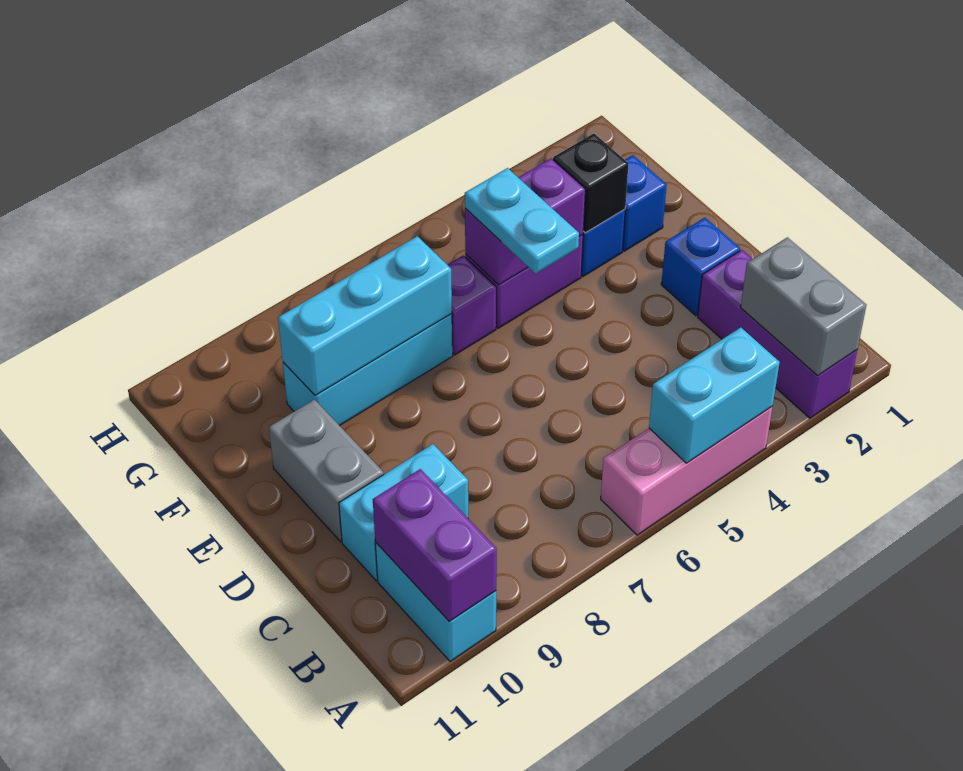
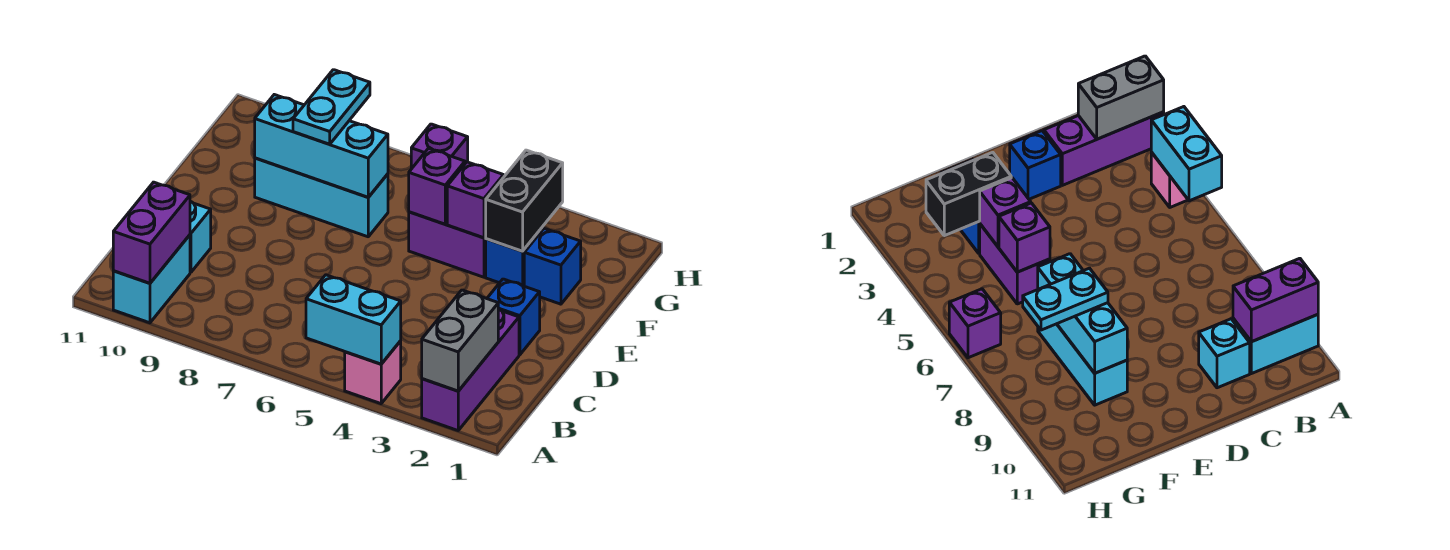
pink brick A4:A6 level 1 -> pink brick A4 level 1
cyan brick C9:C10 level 1 -> cyan brick C10 level 1
grey brick D10:E10 level 1 -> none
cyan plate E5:F5 level 3 -> cyan plate F8:G8 level 3
black brick F3 level 2 -> black brick F3:G3 level 2
purple brick F6 level 1 -> purple brick H6 level 1

